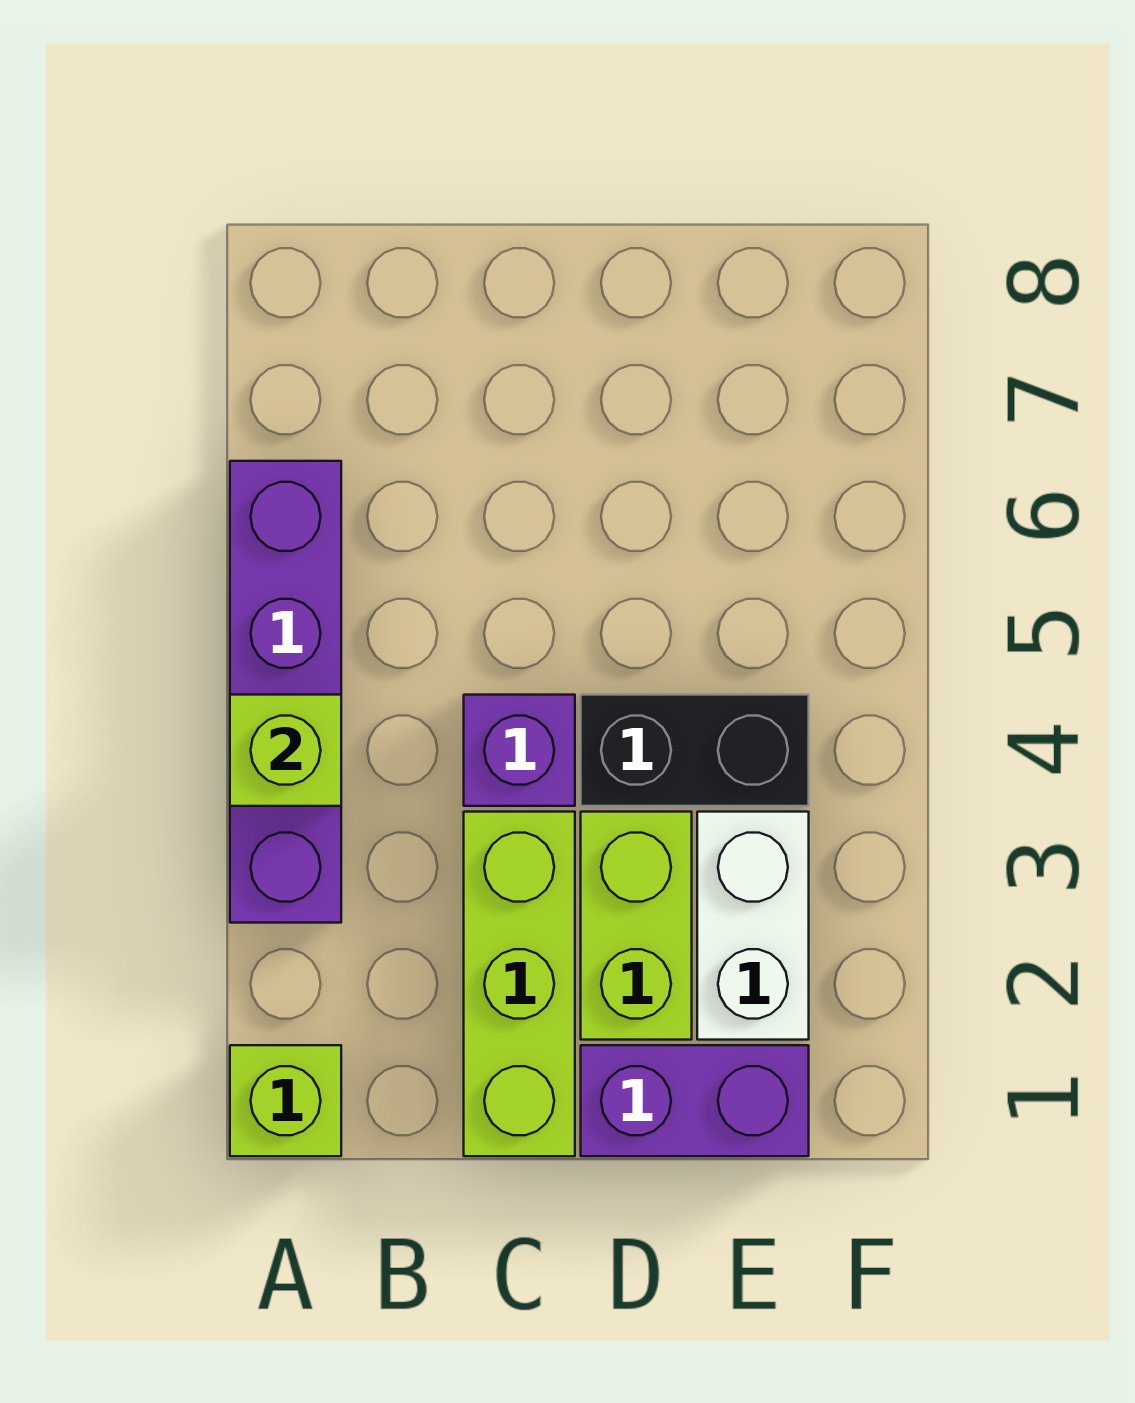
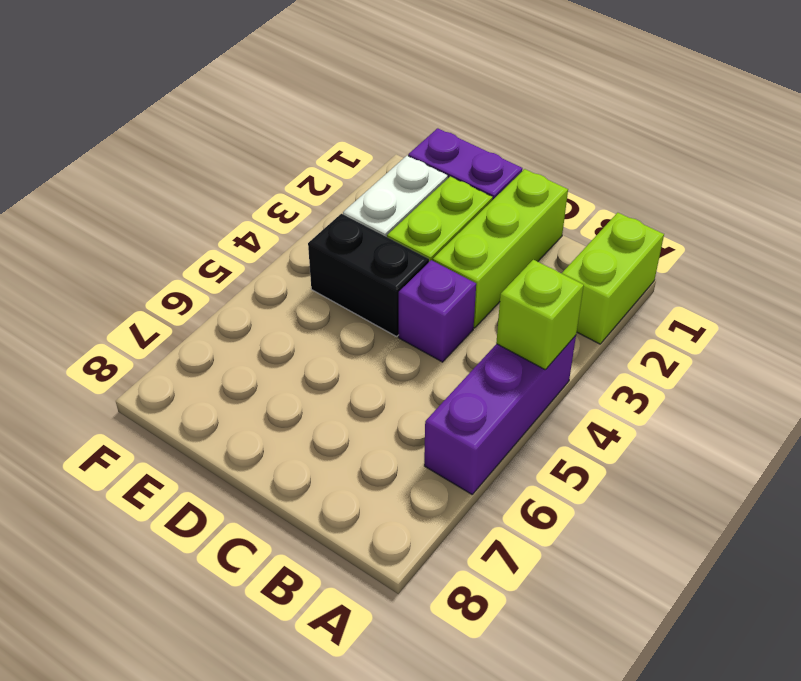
lime brick A1 level 1 -> lime brick A1:A2 level 1
purple brick A3:A6 level 1 -> purple brick A4:A6 level 1

